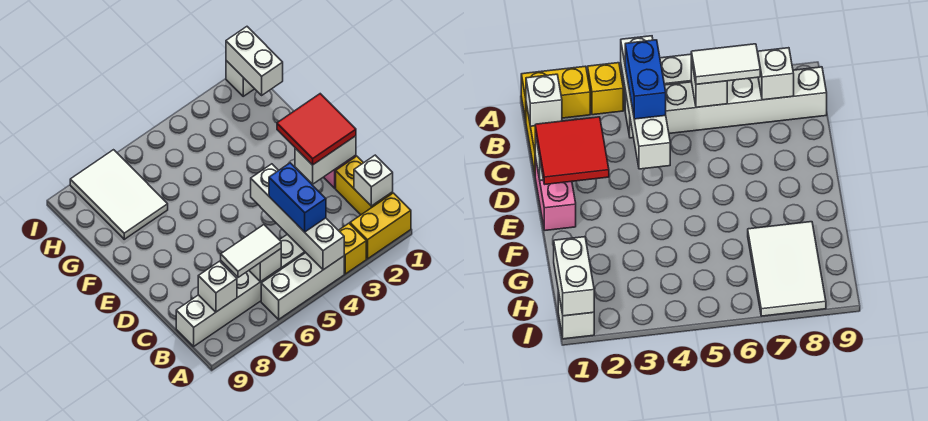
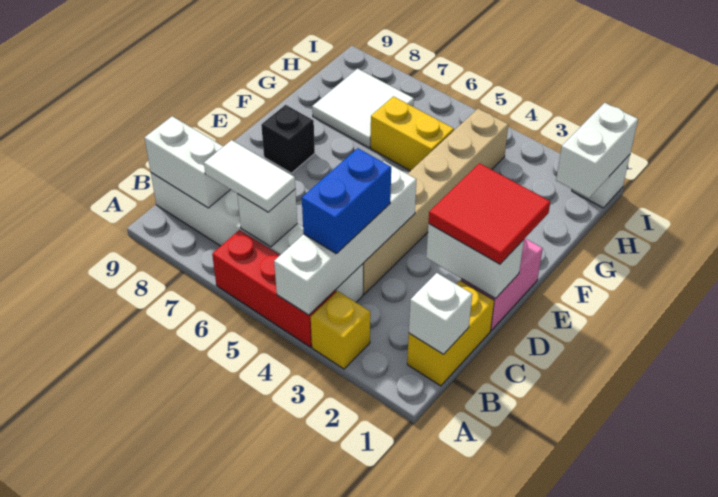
yellow brick A1:A2 level 1 -> yellow brick G5:G6 level 1
white brick A4:A6 level 1 -> red brick A4:A6 level 1
white brick B8 level 2 -> white brick B8:B9 level 2
none -> tan brick C4:H4 level 1
none -> black brick E8 level 1
white tile G7:I8 level 1 -> white tile G7:H8 level 1

